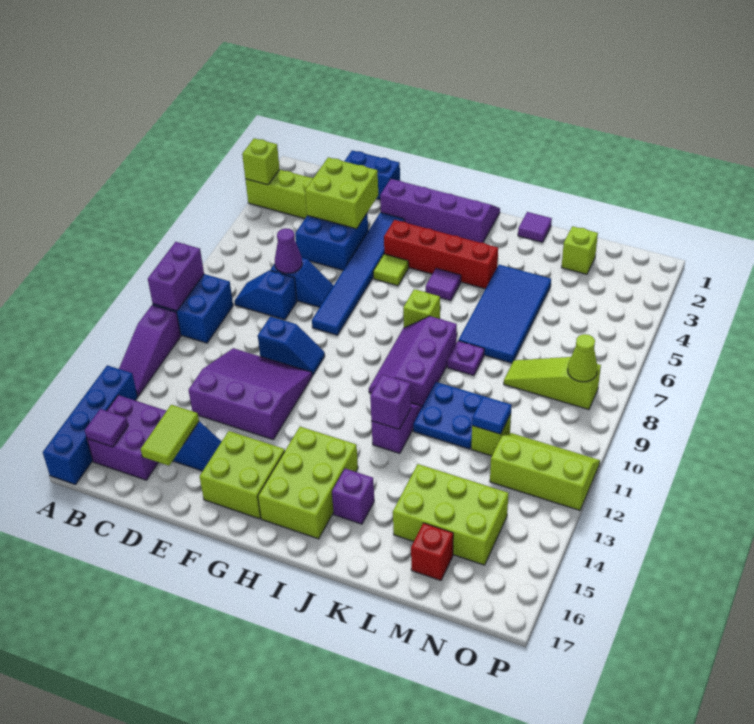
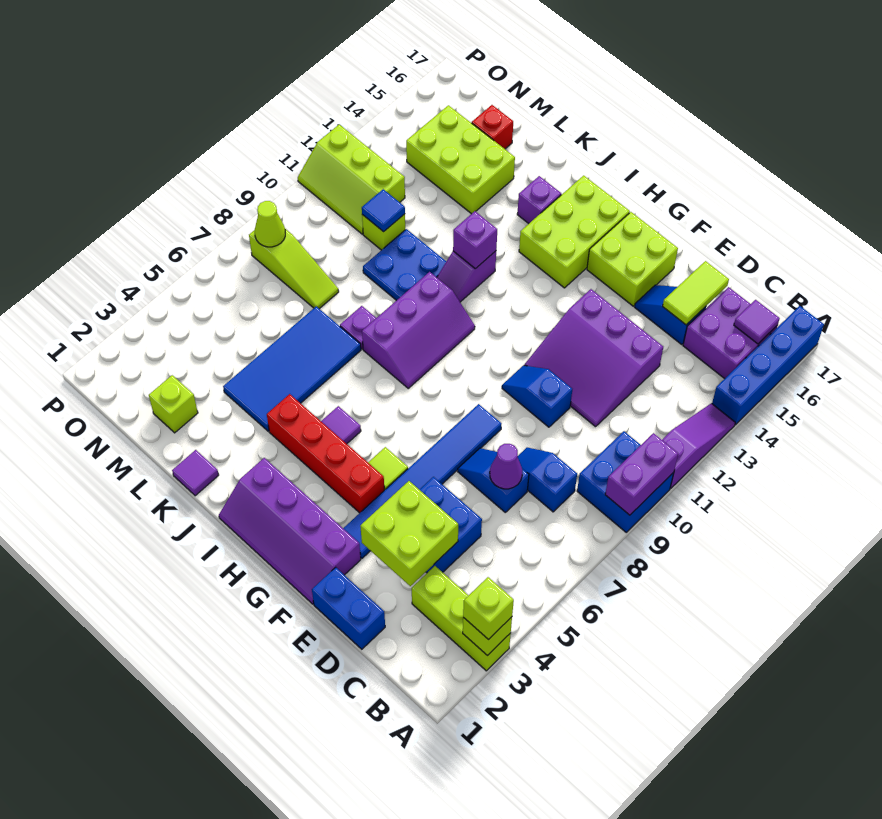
blue slope C8:D8 level 1 top D -> blue slope C8:D8 level 1 top C
lime brick I7 level 1 -> lime brick A3 level 3

